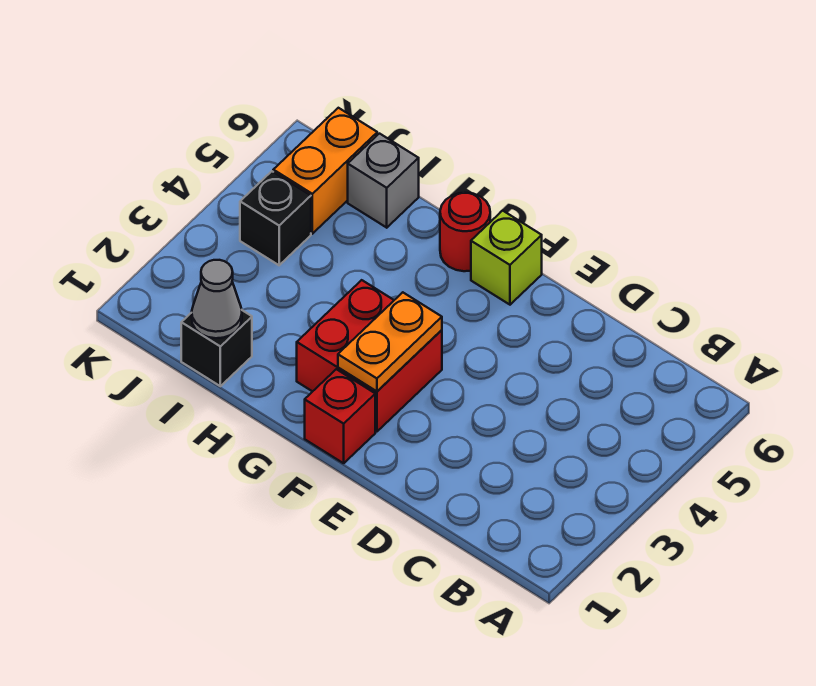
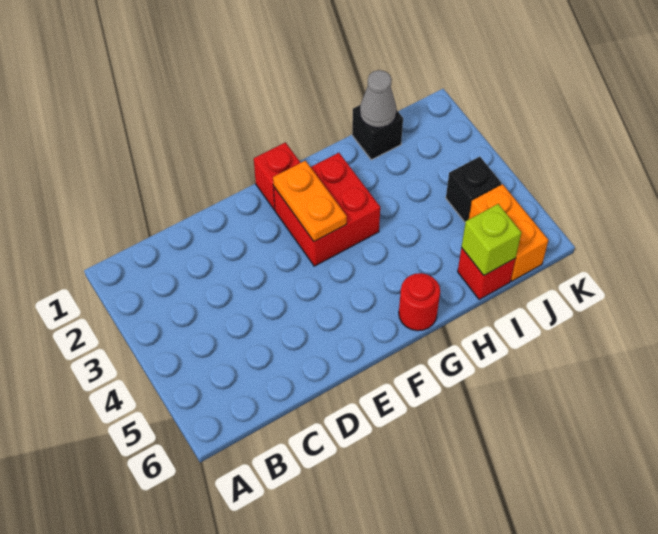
lime brick F6 level 1 -> lime brick I6 level 2
grey brick I6 level 1 -> red brick I6 level 1

